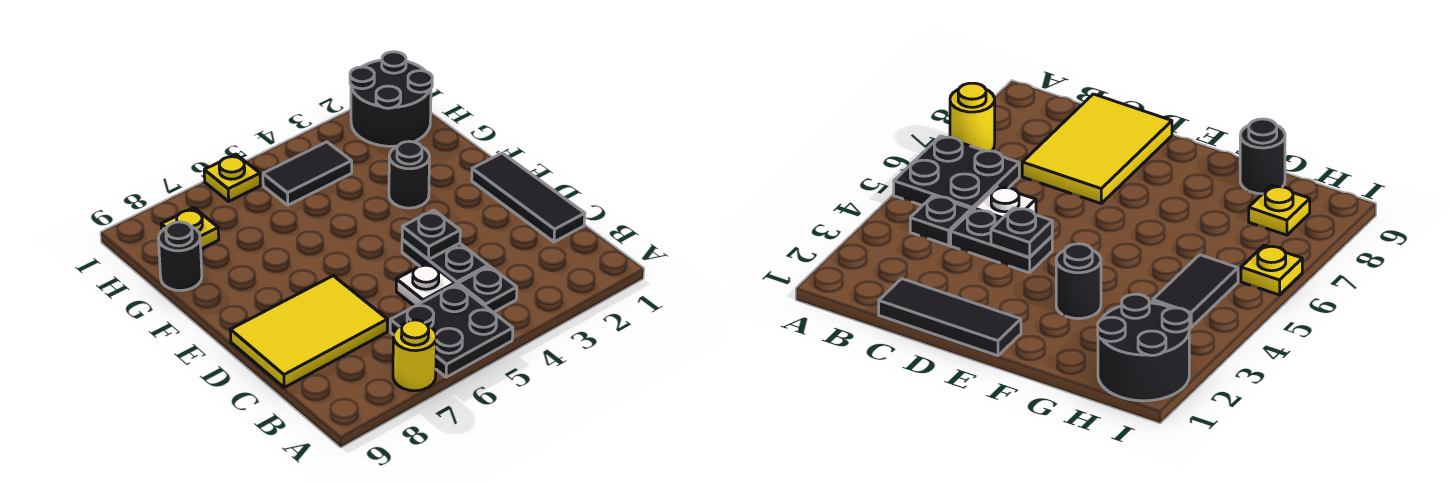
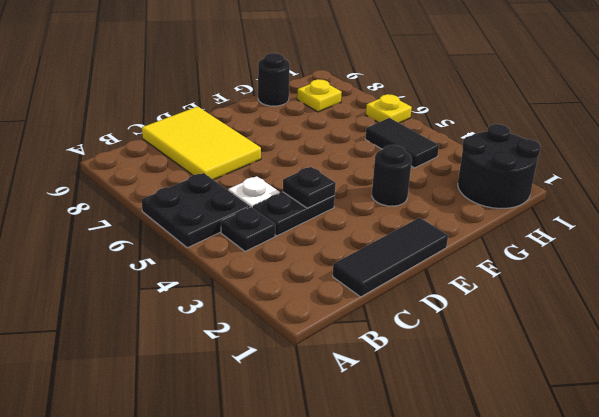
yellow round brick A7 level 1 -> none

